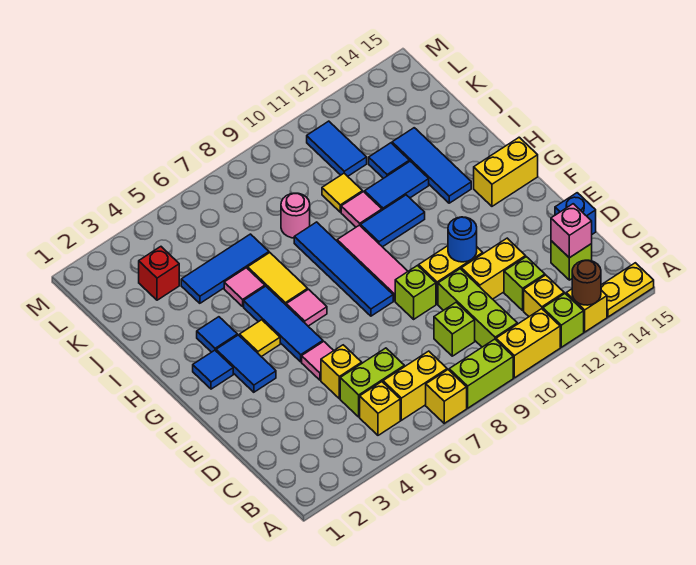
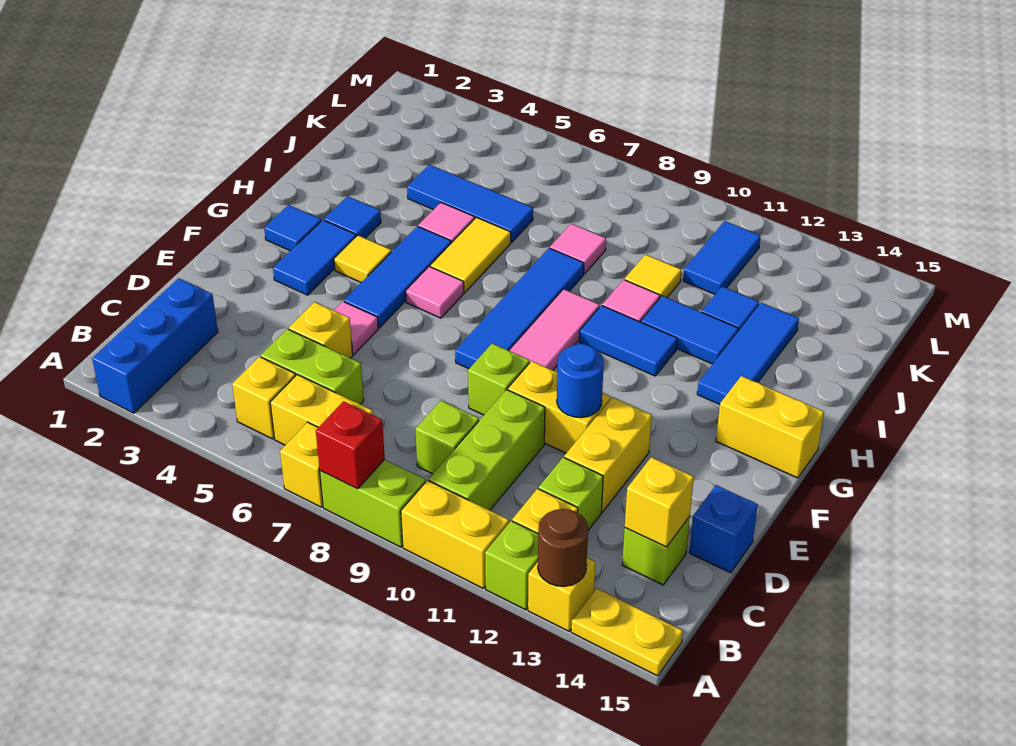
none -> blue brick A2:C2 level 1
pink brick C14 level 2 -> yellow brick C14 level 2
yellow brick D11:D12 level 1 -> yellow brick D12:E12 level 1
pink round brick J8 level 1 -> pink tile J8 level 1
red brick K3 level 1 -> red brick A8 level 2

